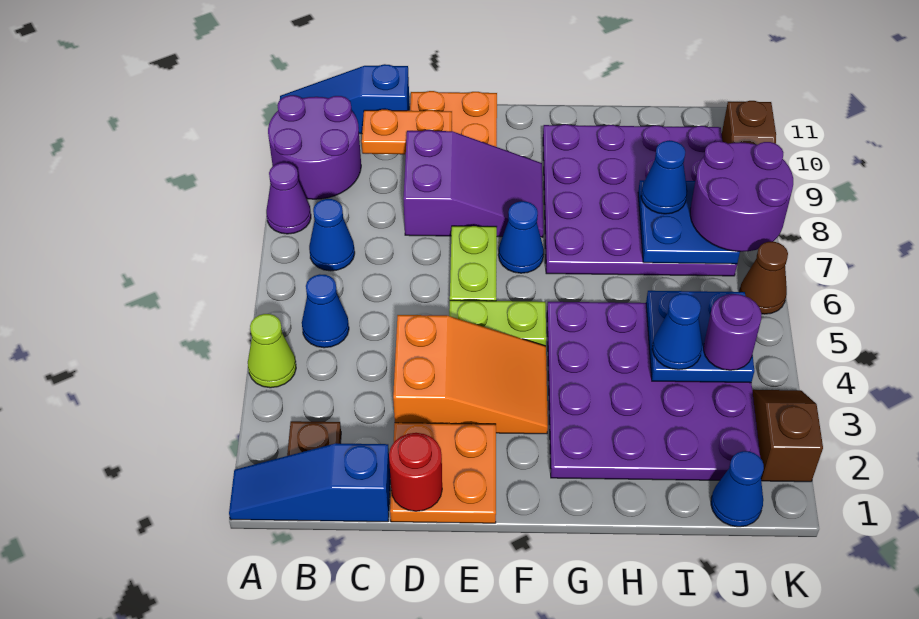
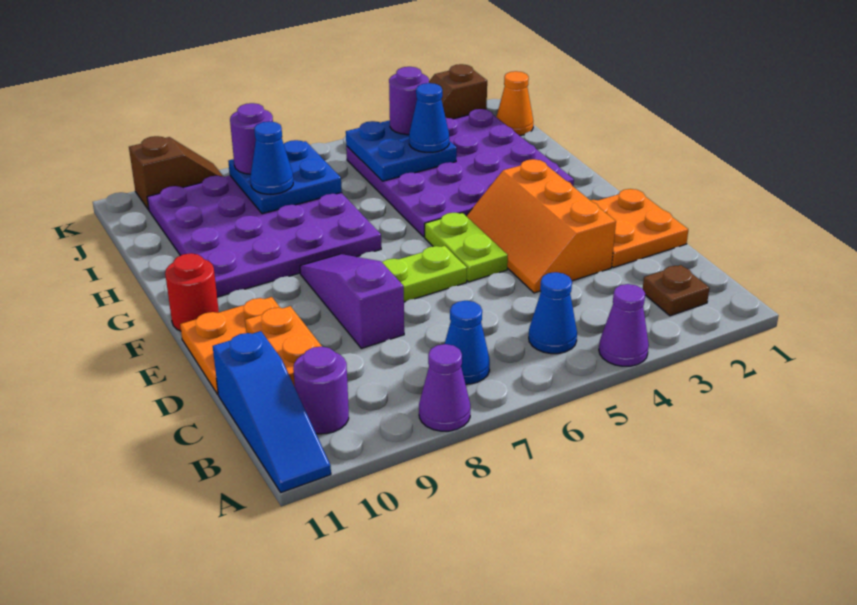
blue slope A1:C1 level 1 top C -> none
lime cone A4 level 1 -> purple cone A4 level 1
purple round brick A9:B10 level 1 -> purple round brick B10 level 1
red round brick D1 level 2 -> red round brick F11 level 1
orange slope D3:F4 level 1 top D -> orange slope D3:F4 level 1 top 3
purple slope D8:F9 level 1 top D -> purple slope D8:F8 level 1 top D
blue cone F7 level 1 -> none
blue cone J1 level 1 -> orange cone J1 level 1
purple round brick J7:K8 level 3 -> purple round brick J8 level 3
brown cone K6 level 1 -> none

